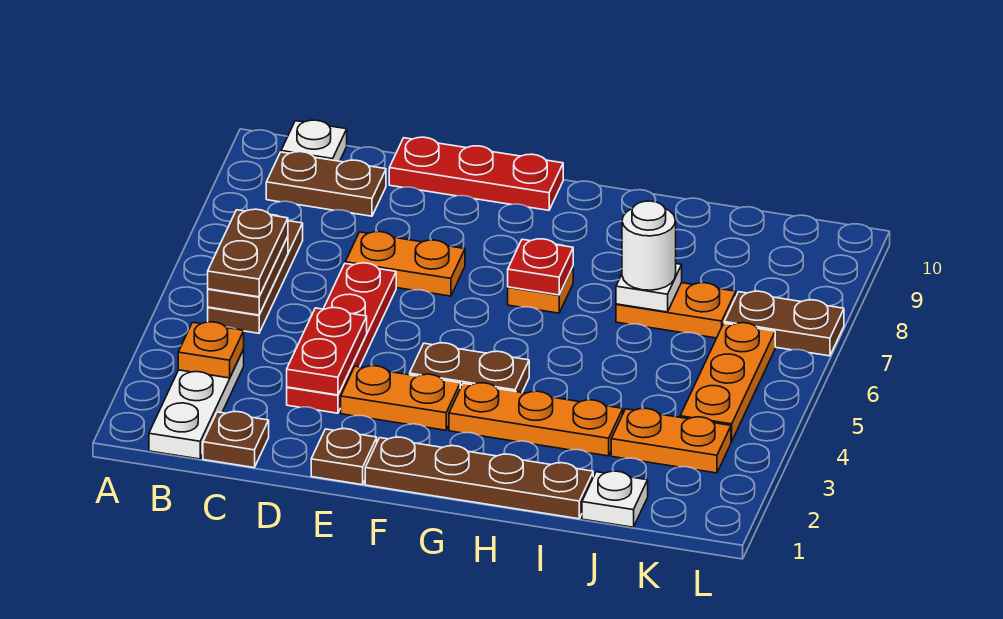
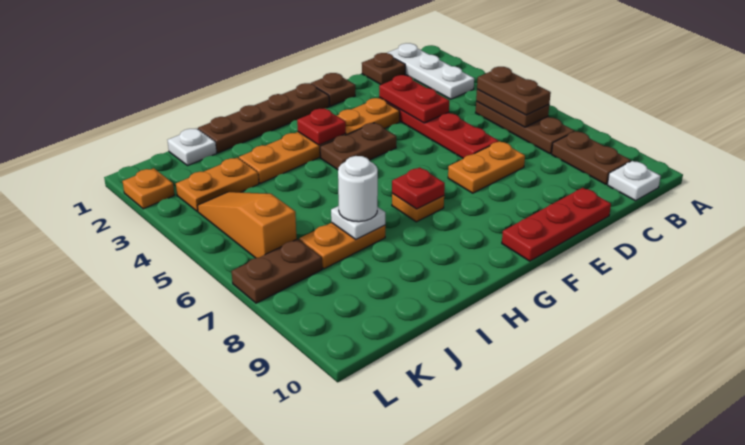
orange plate B3 level 2 -> orange plate L2 level 1
brown plate B9:C9 level 1 -> brown plate B8:B9 level 1
none -> red plate G3 level 2
orange plate K4:K6 level 1 -> orange slope K4:K6 level 1 top 6

